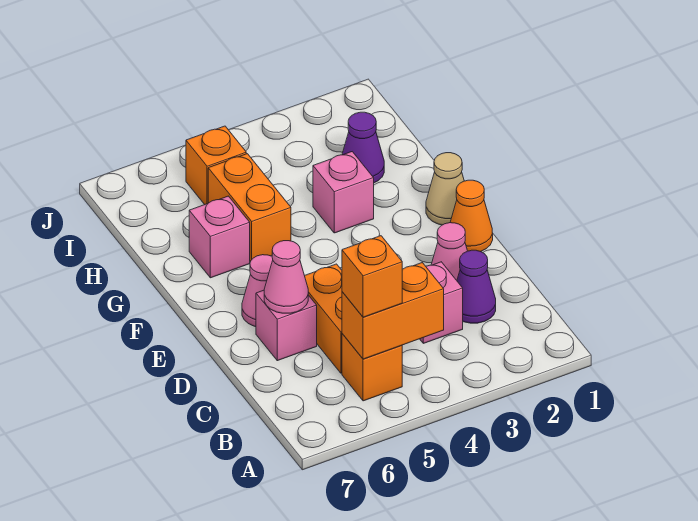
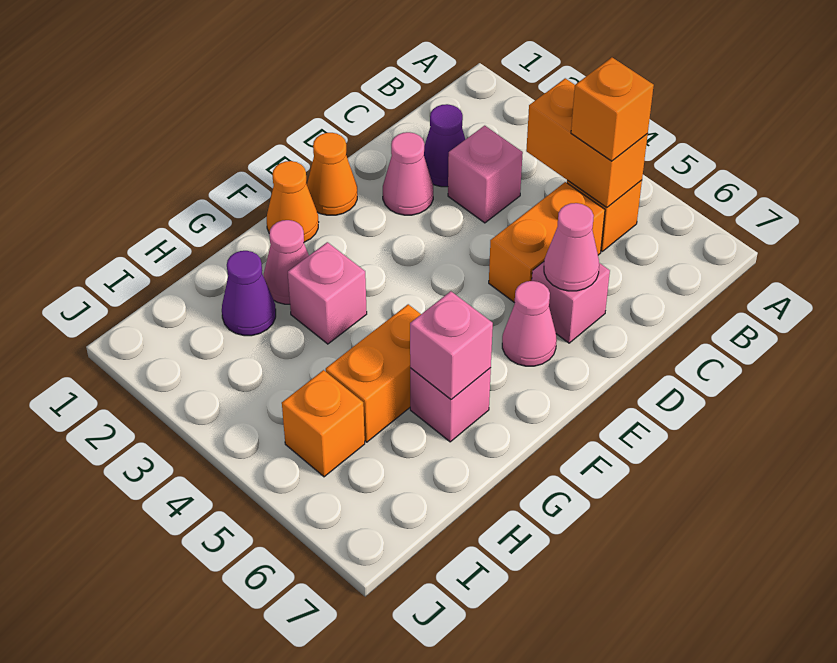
tan cone F1 level 1 -> orange cone F1 level 1
none -> pink cone G2 level 1
none -> pink brick G6 level 2

